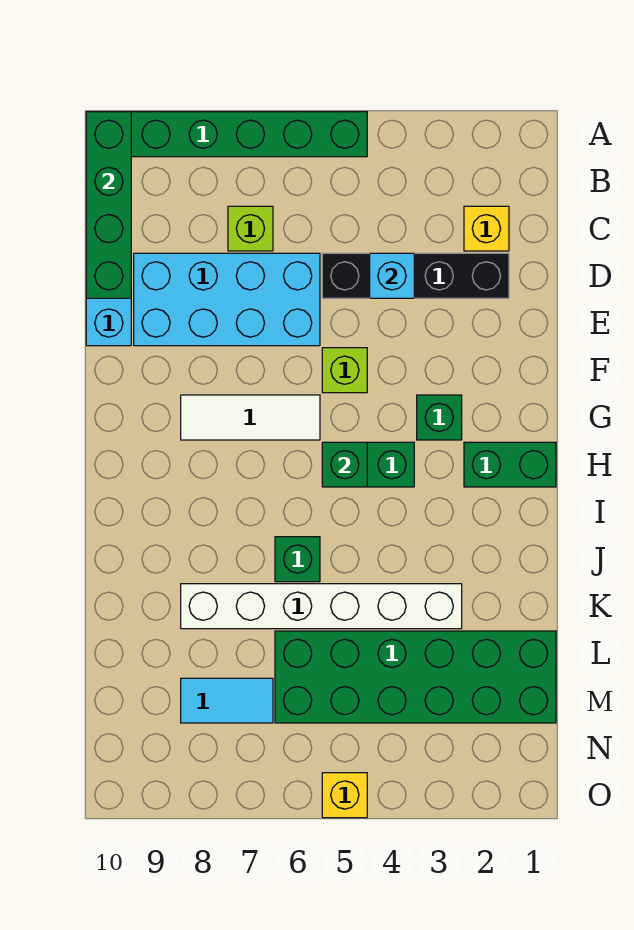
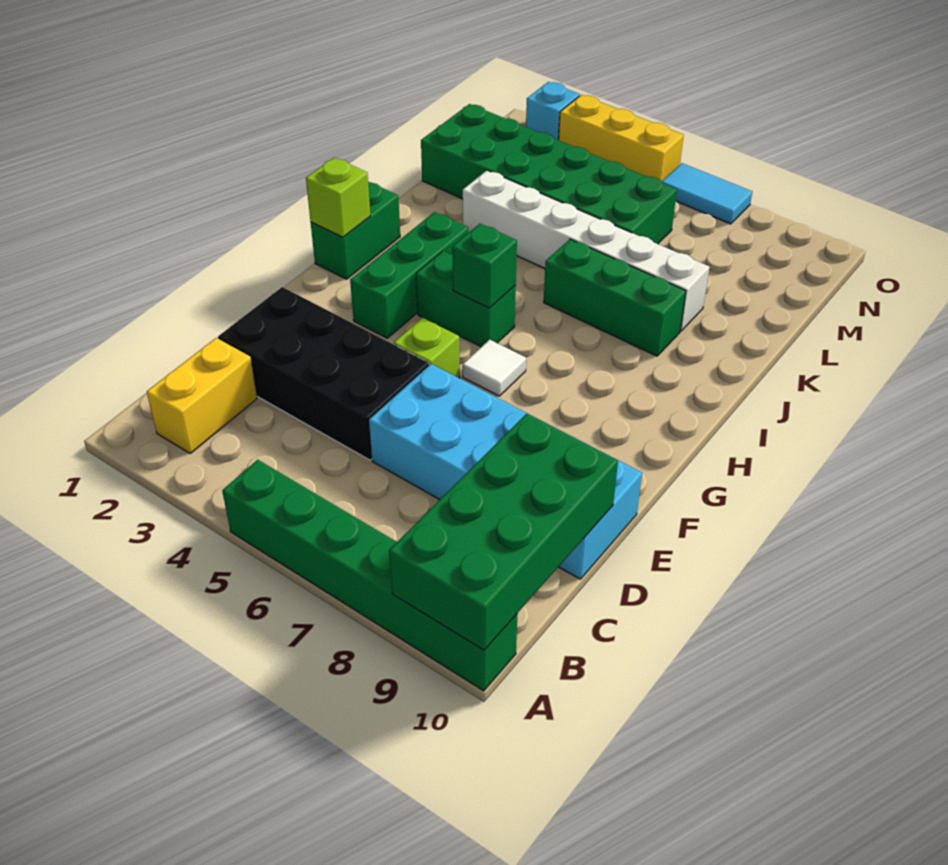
green brick A10:D10 level 2 -> green brick A9:D10 level 2
yellow brick C2 level 1 -> yellow brick B2:C2 level 1
lime brick C7 level 1 -> lime brick H1 level 2
black brick D2:D5 level 1 -> black brick D2:E5 level 1
cyan brick D4 level 2 -> cyan brick O2 level 1
green brick G3 level 1 -> green brick G3:I3 level 1
white tile G6:G8 level 1 -> white tile G6 level 1
green brick H1:H2 level 1 -> green brick H1:I1 level 1
green brick J6 level 1 -> green brick J6:J8 level 1
cyan tile M7:M8 level 1 -> cyan tile O6:O7 level 1
yellow brick O5 level 1 -> yellow brick O3:O5 level 1

